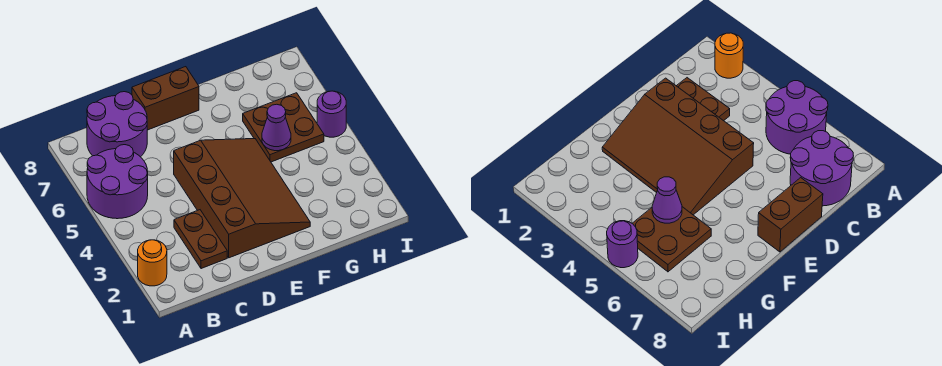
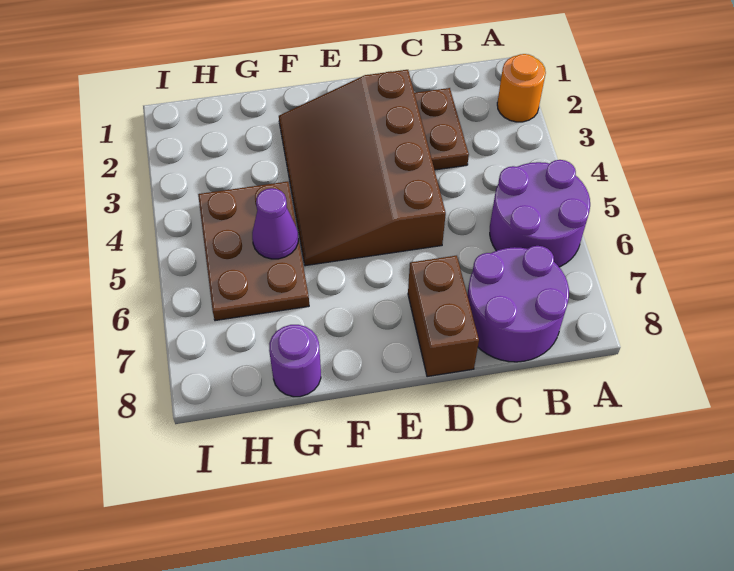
brown brick D8:E8 level 1 -> brown brick D7:D8 level 1
brown plate G5:H6 level 1 -> brown plate G4:H6 level 1
purple round brick I5 level 1 -> purple round brick G8 level 1

